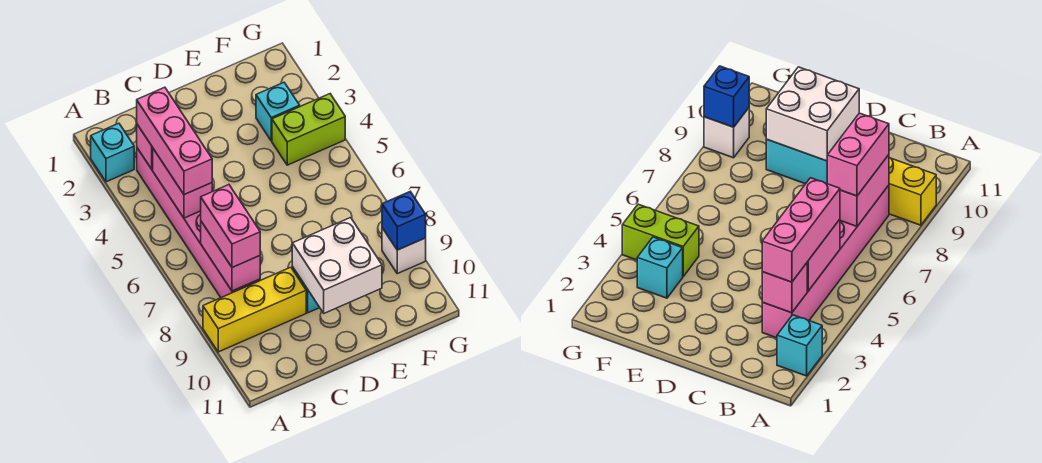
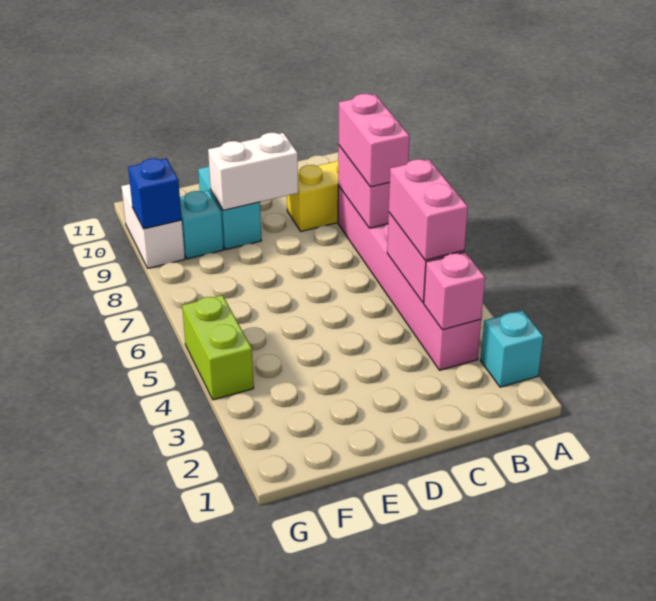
pink brick B3:B5 level 3 -> pink brick B4:B5 level 3
cyan brick D9:E9 level 1 -> cyan brick E9:E10 level 1
white brick D9:E10 level 2 -> white brick D9:E9 level 2
cyan brick F3 level 1 -> cyan brick F9 level 1
lime brick F4:G4 level 1 -> lime brick G4:G5 level 1
white brick G9 level 1 -> white brick G9:G10 level 1

